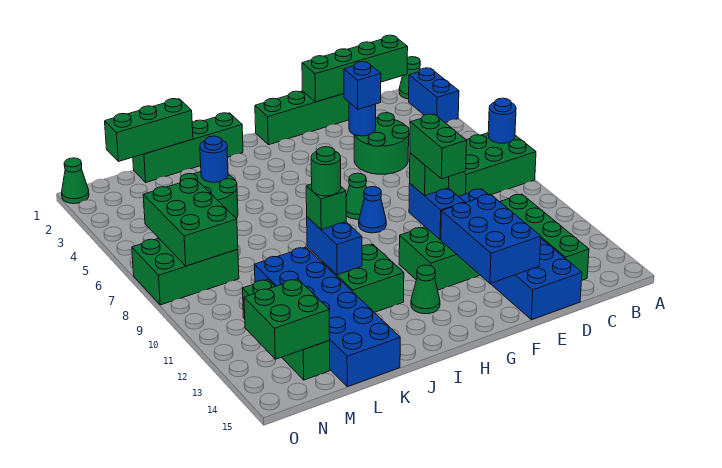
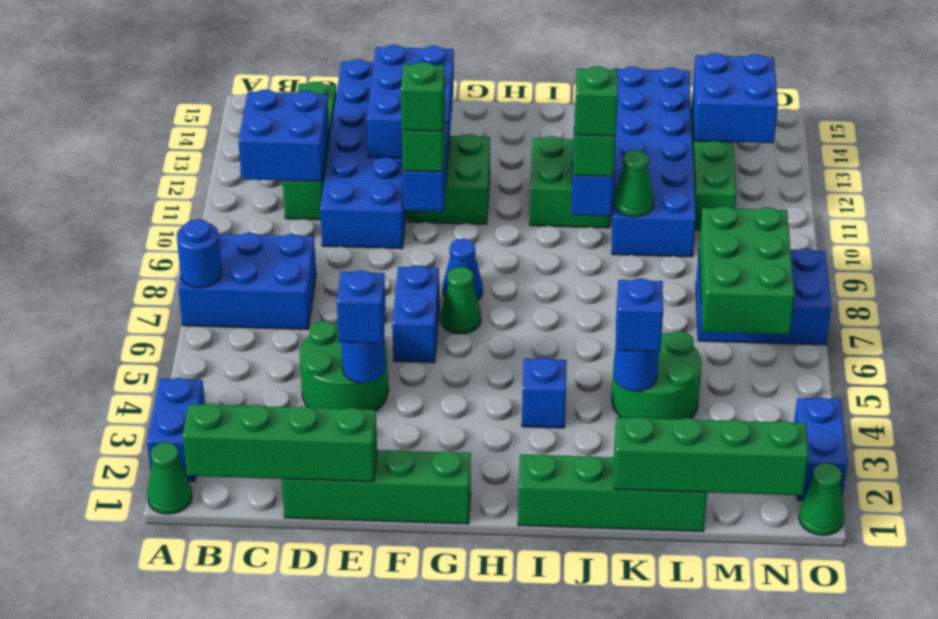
green brick A7:C8 level 1 -> blue brick A7:C8 level 1
none -> blue brick B11:C12 level 2
none -> blue brick F6:F7 level 1
green brick F10:F11 level 4 -> green brick F10 level 4
green cone H13 level 1 -> green cone K10 level 2
none -> blue brick I4 level 1
green round brick J10 level 4 -> green brick J10 level 4
green brick K1:M1 level 2 -> green brick K1:N1 level 2
none -> blue brick K4 level 3
green brick M7:O8 level 1 -> blue brick M7:O8 level 1
green brick M13:N14 level 2 -> blue brick M13:N14 level 2
none -> blue brick O2:O3 level 1

